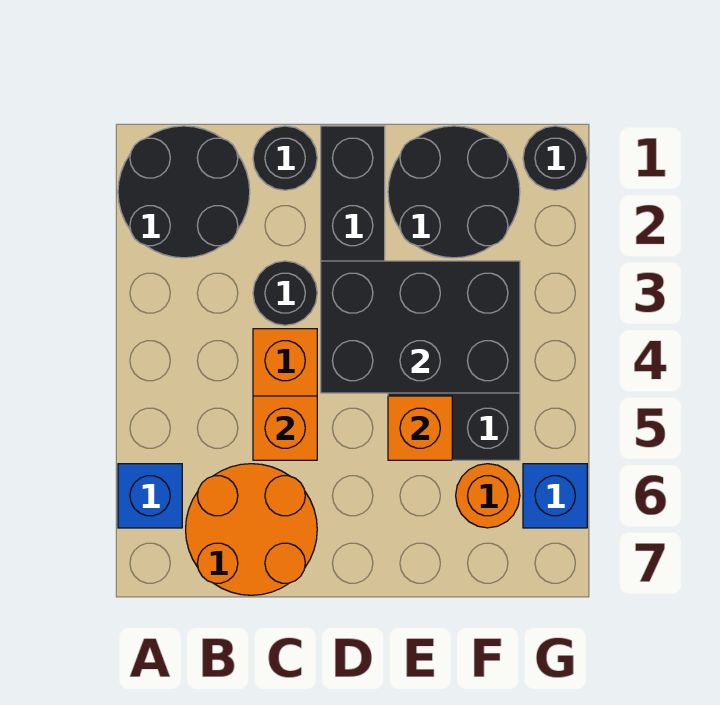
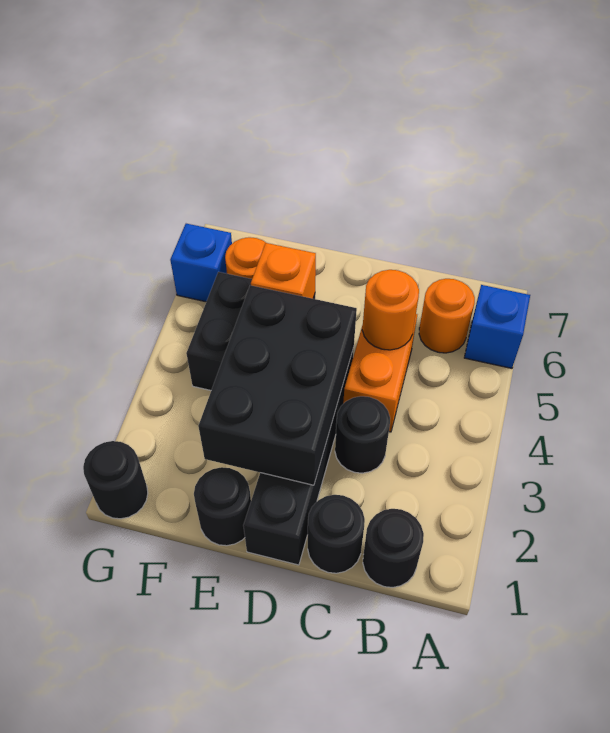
black round brick A1:B2 level 1 -> black round brick B1 level 1
orange round brick B6:C7 level 1 -> orange round brick B6 level 1
orange brick C5 level 2 -> orange round brick C5 level 2
black brick D3:F4 level 2 -> black brick D2:E4 level 2
black round brick E1:F2 level 1 -> black round brick E1 level 1

